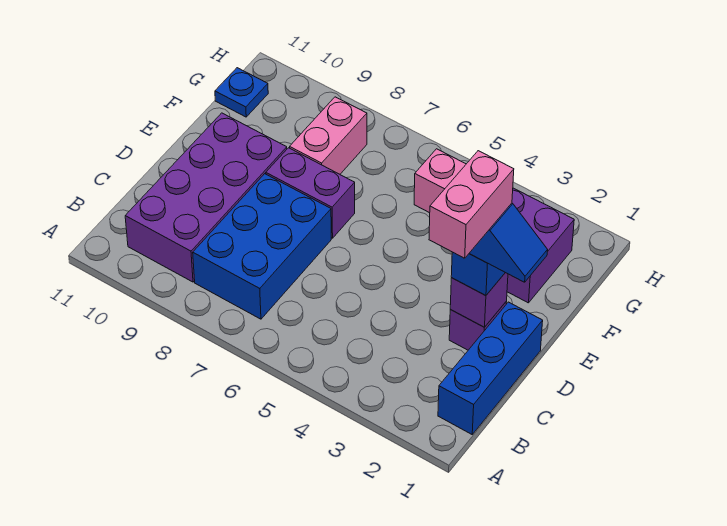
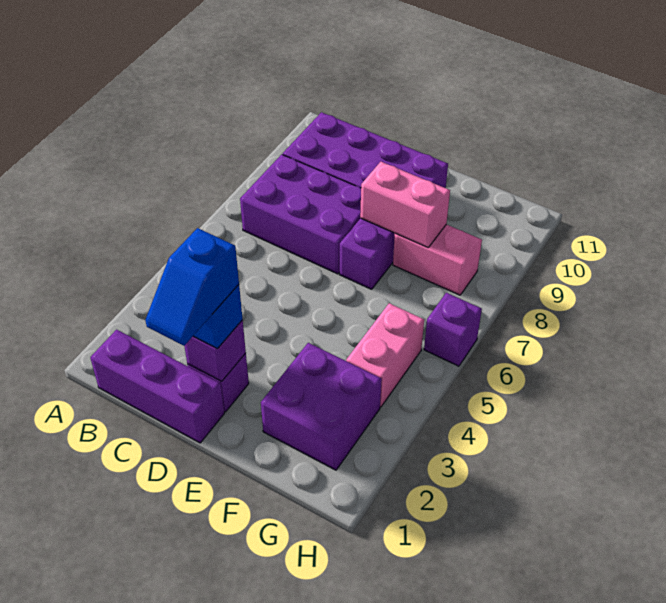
blue brick B1:D1 level 1 -> purple brick B1:D1 level 1
blue brick B7:D8 level 1 -> purple brick B7:D8 level 1
pink brick C2:D2 level 5 -> pink brick E8:F8 level 2
blue plate G11 level 1 -> none
none -> purple brick H6 level 1

